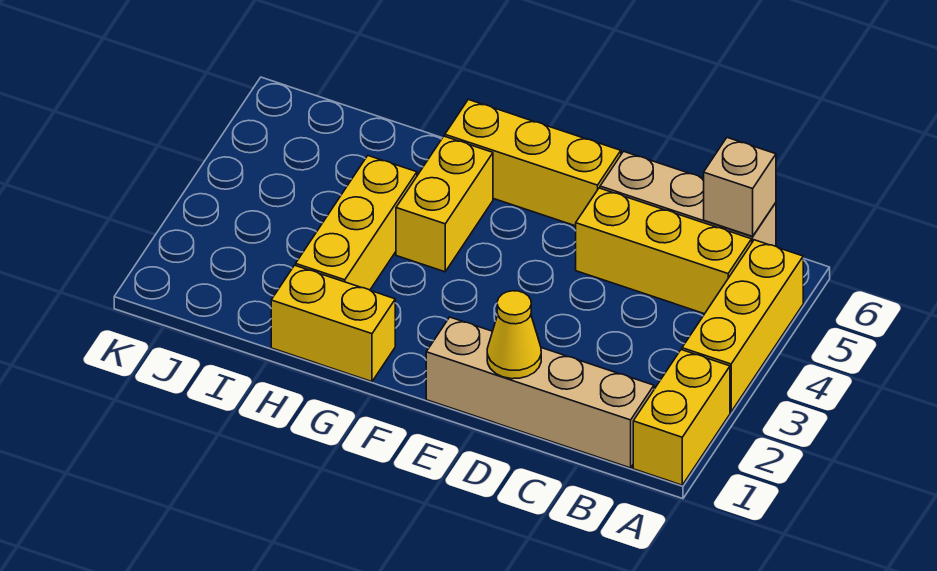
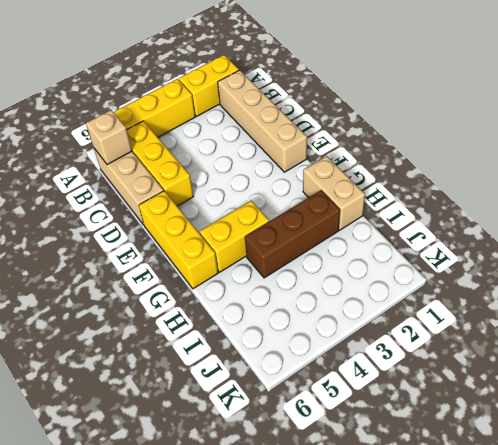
yellow cone D1 level 2 -> none
yellow brick G1:H1 level 1 -> tan brick G1:H1 level 1
yellow brick H2:H4 level 1 -> brown brick H2:H4 level 1

